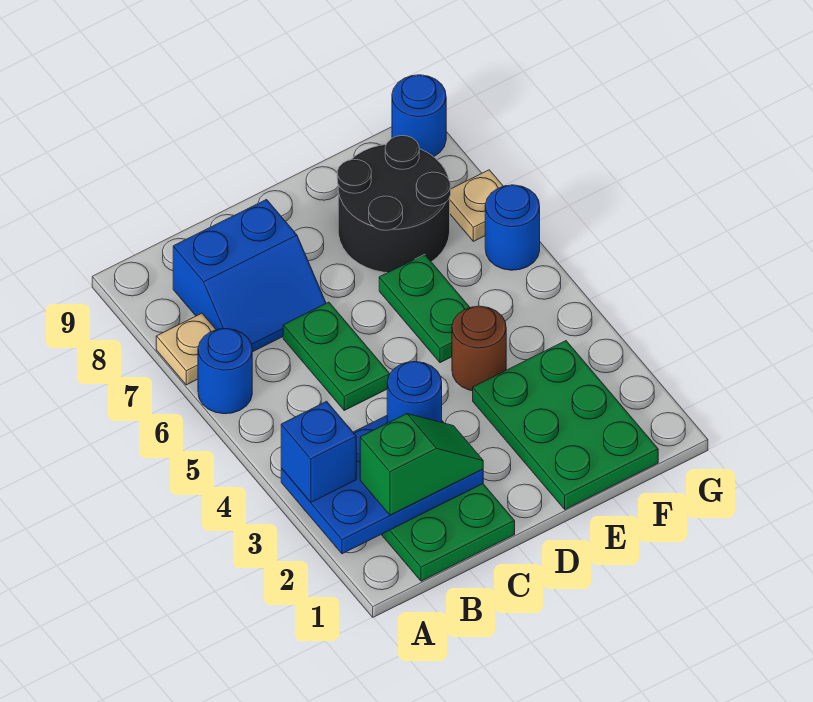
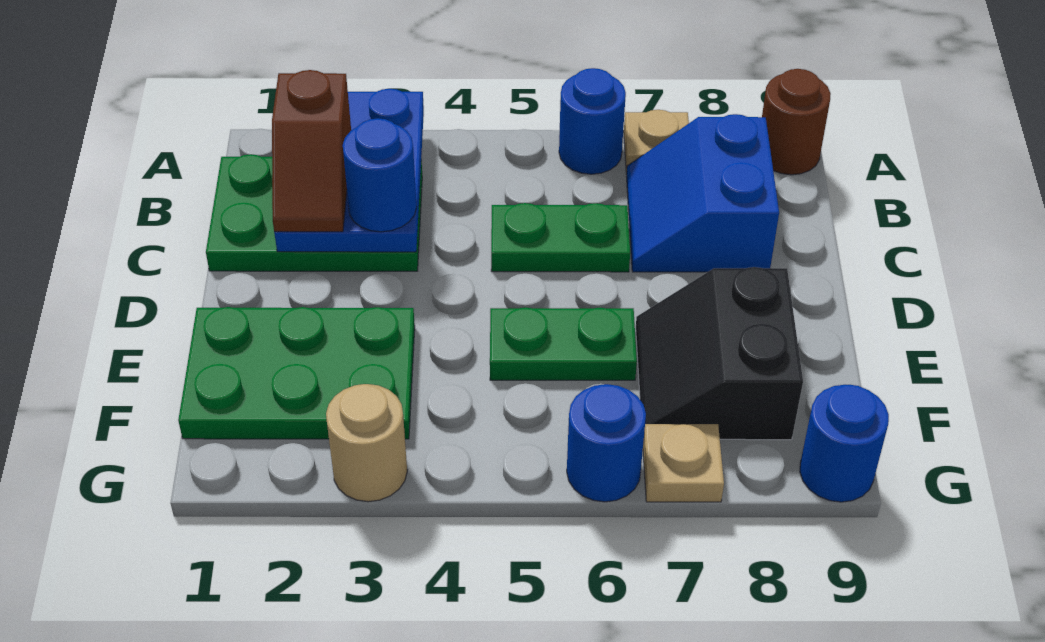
blue brick A3 level 3 -> none
green slope B2:C2 level 3 top B -> brown slope B2:C2 level 3 top B
brown round brick E4 level 1 -> brown round brick A9 level 1
black round brick E7:F8 level 1 -> black slope E7:F8 level 1 top 8
none -> tan round brick G3 level 1

